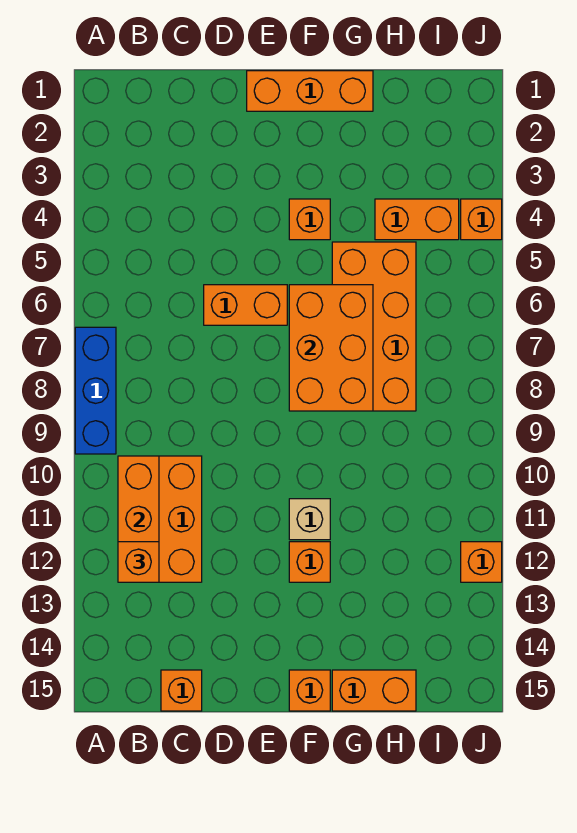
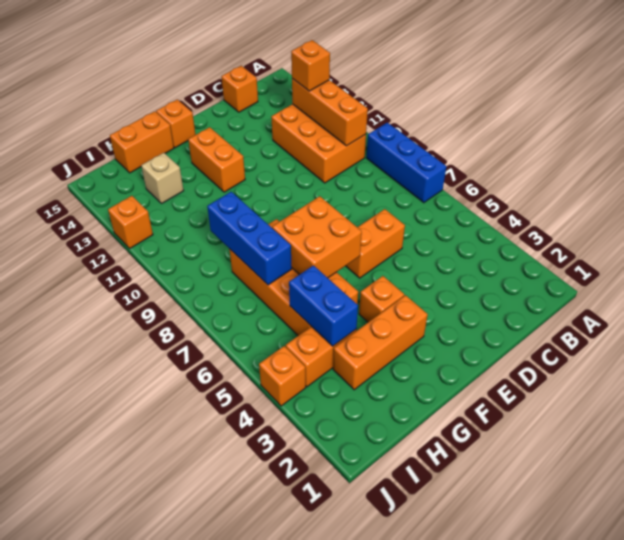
orange brick E1:G1 level 1 -> orange brick F3:H3 level 1
orange brick F6:G8 level 2 -> orange brick F6:G7 level 2
tan brick F11 level 1 -> tan brick H13 level 1
orange brick F12 level 1 -> orange brick F12:F13 level 1
none -> blue brick H4:H5 level 2
none -> blue brick H7:H9 level 2

